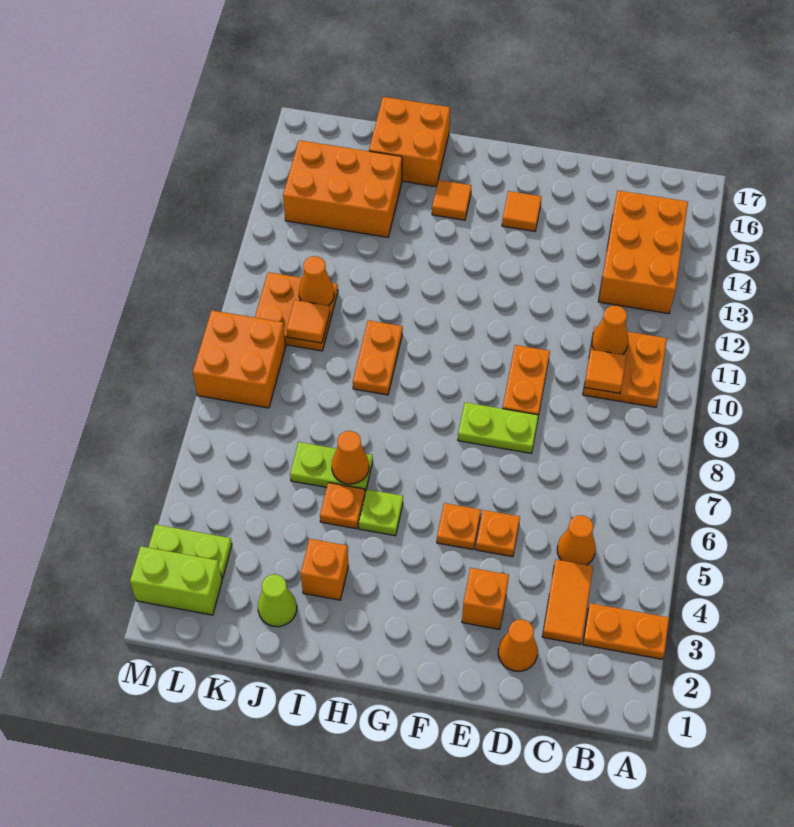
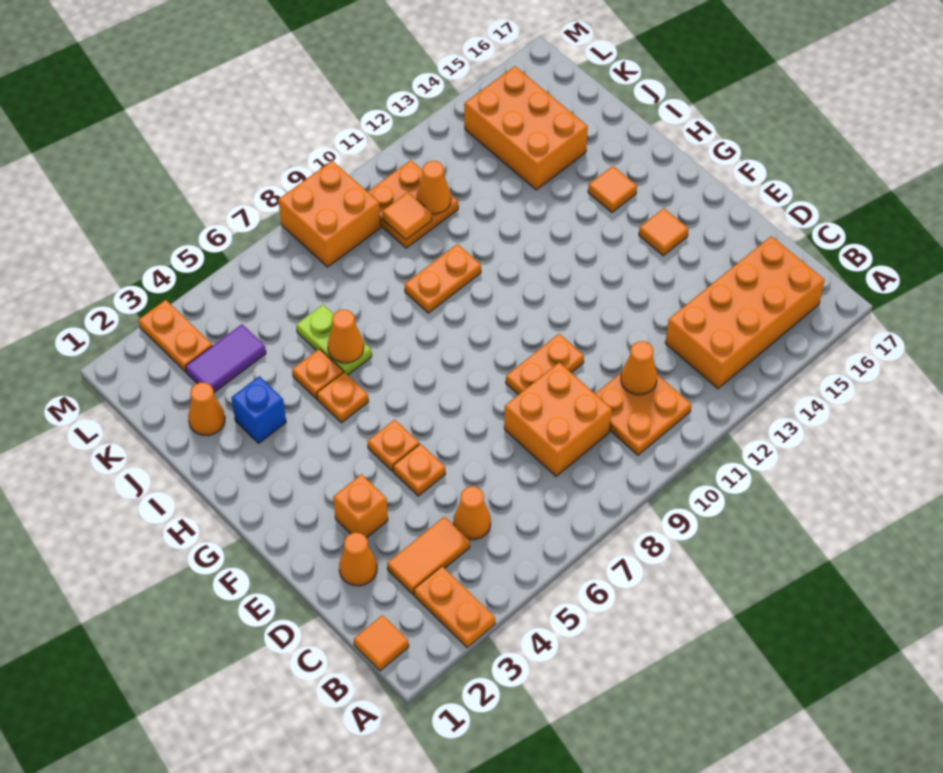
orange brick B13:C15 level 1 -> orange brick B13:C16 level 1
orange tile C10 level 2 -> orange tile B1 level 1
lime plate E8:F8 level 1 -> none
lime plate H5 level 1 -> orange plate H5 level 1
orange brick I3 level 1 -> blue brick I3 level 1
orange brick I16:J17 level 1 -> orange brick C8:D9 level 1
lime cone J2 level 1 -> orange cone J2 level 1
none -> purple tile K3:K4 level 1
lime brick L2:M2 level 1 -> none
lime plate L3:M3 level 1 -> orange plate L3:M3 level 1

